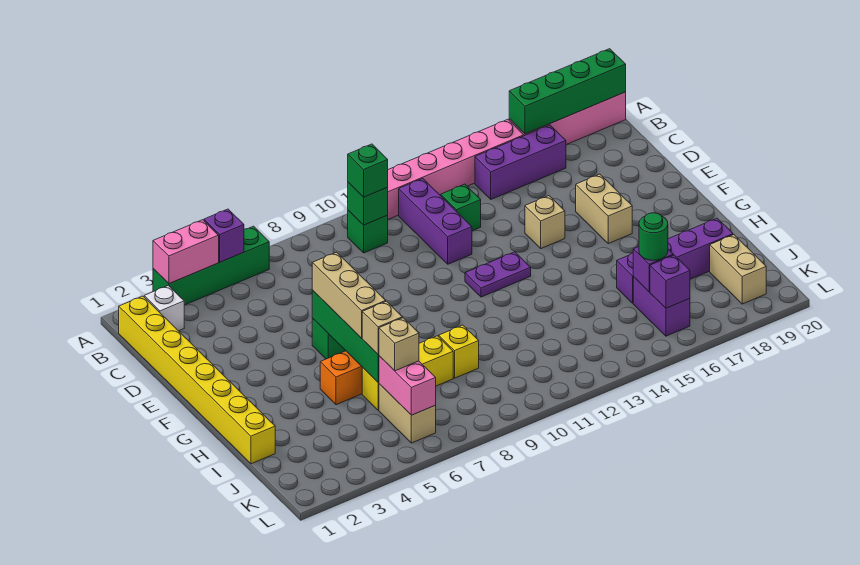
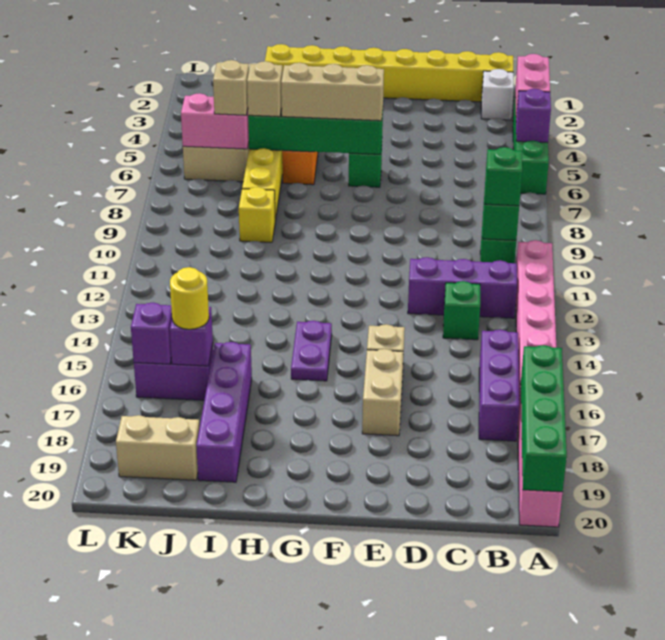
tan brick E17:F17 level 1 -> tan brick E16:E17 level 1
purple plate F12:F13 level 1 -> purple plate G14:G15 level 1
green round brick J16 level 3 -> yellow round brick J16 level 3

